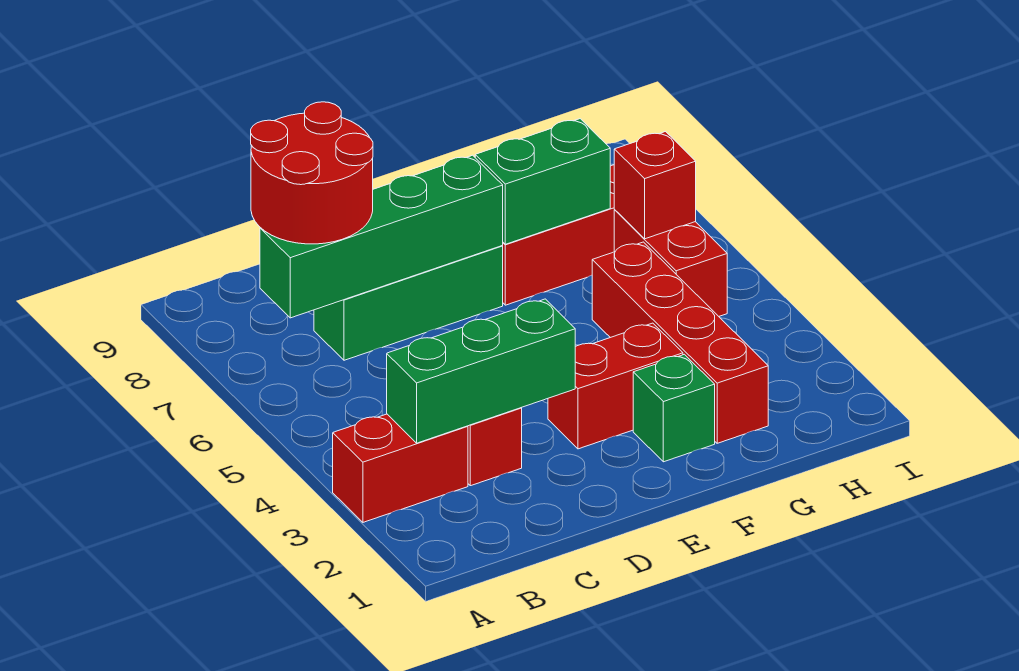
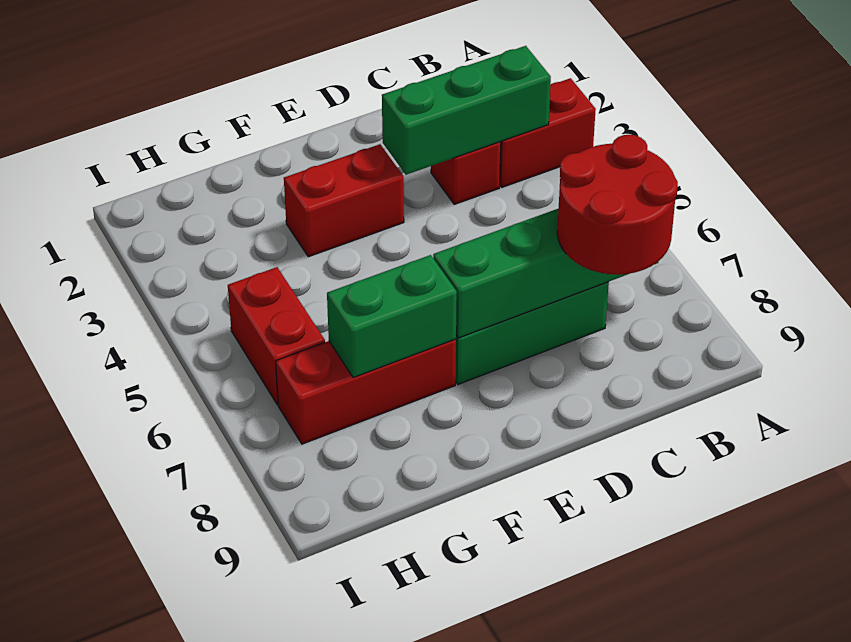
green brick F2 level 1 -> none
red brick G2:G5 level 1 -> none
red brick H6 level 2 -> none

